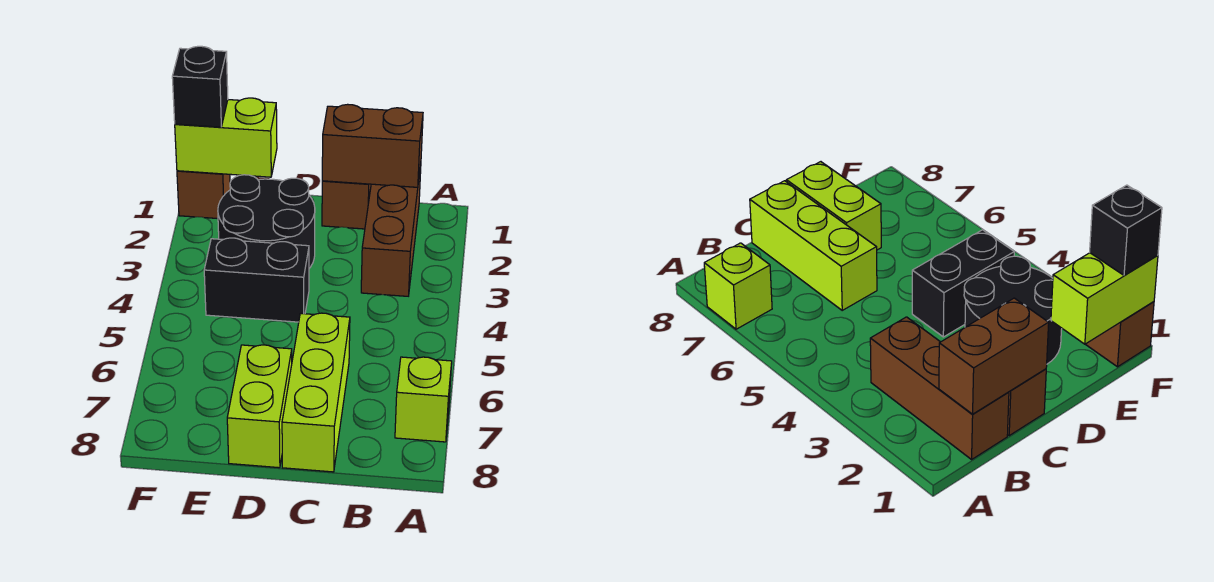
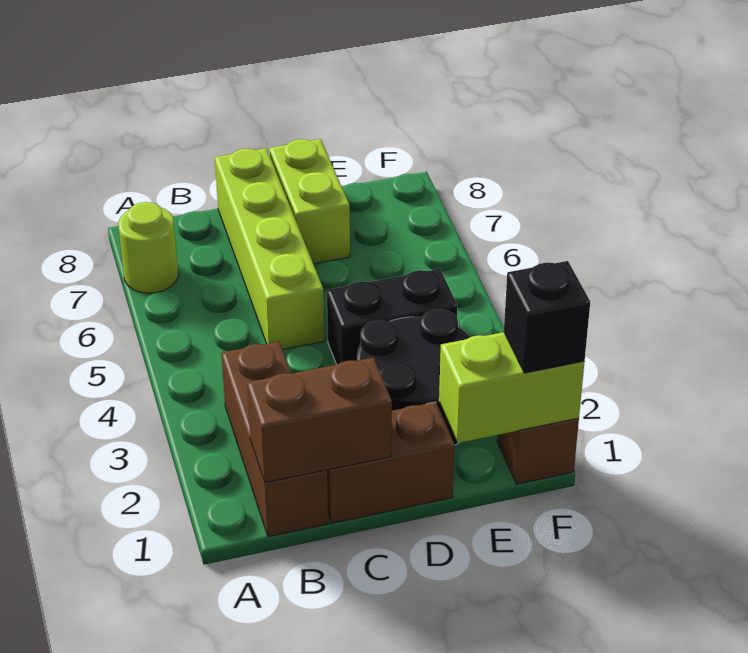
lime brick A7 level 1 -> lime round brick A7 level 1
brown brick C1 level 1 -> brown brick C1:D1 level 1
lime brick C6:C8 level 1 -> lime brick C5:C8 level 1

